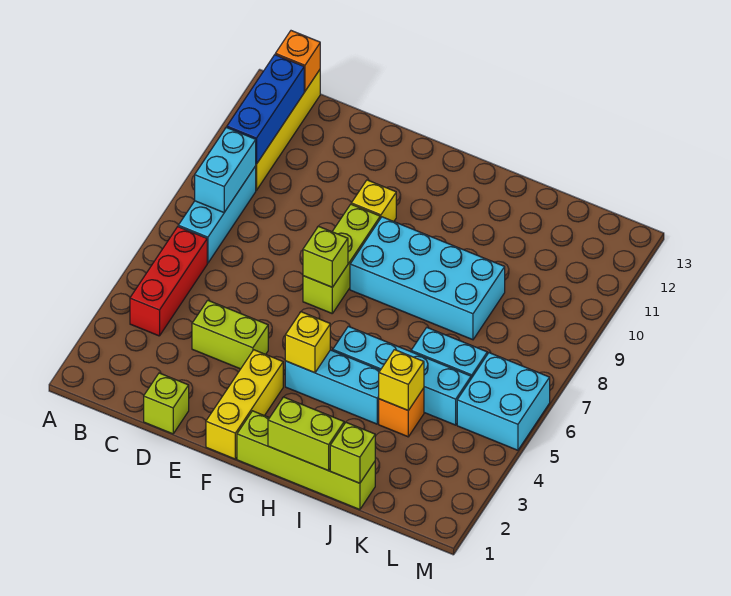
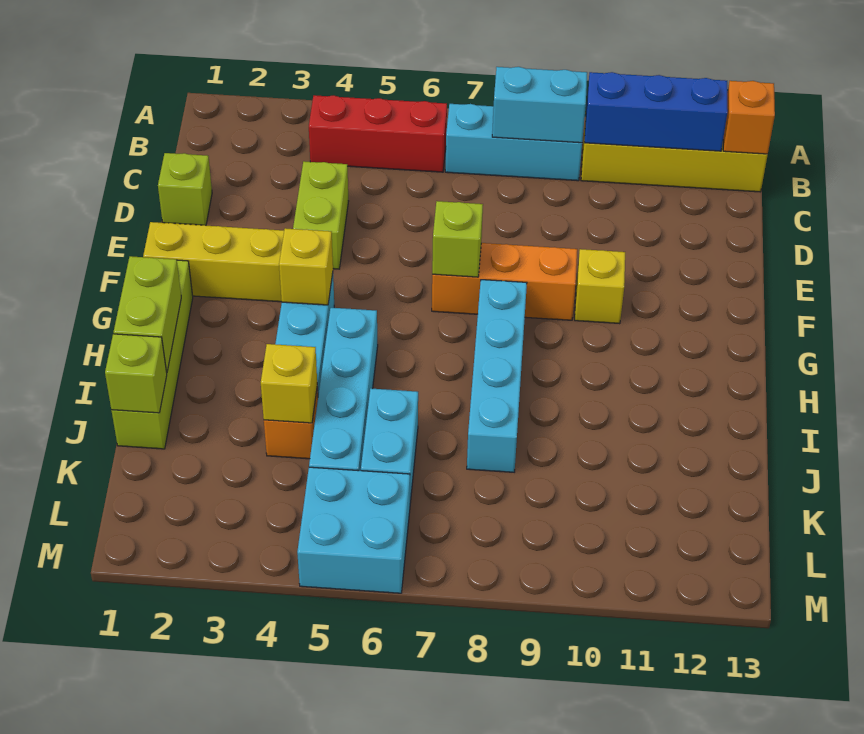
lime brick F7:F9 level 1 -> orange brick F7:F9 level 1
cyan brick G8:J9 level 1 -> cyan brick G8:J8 level 1

